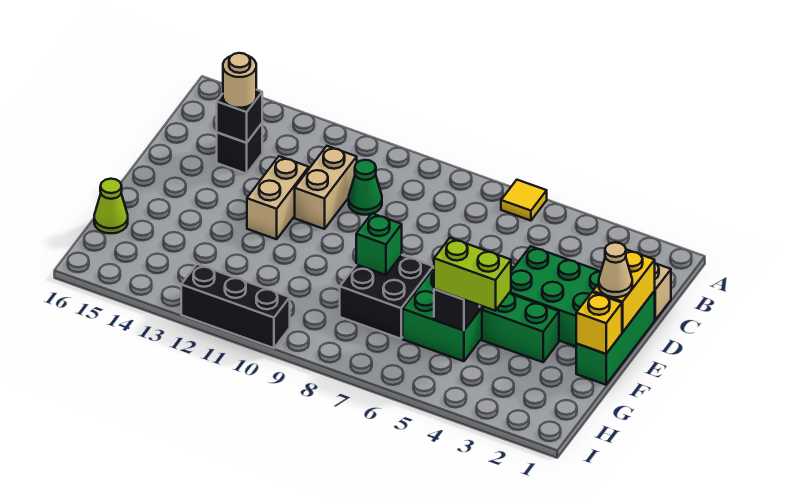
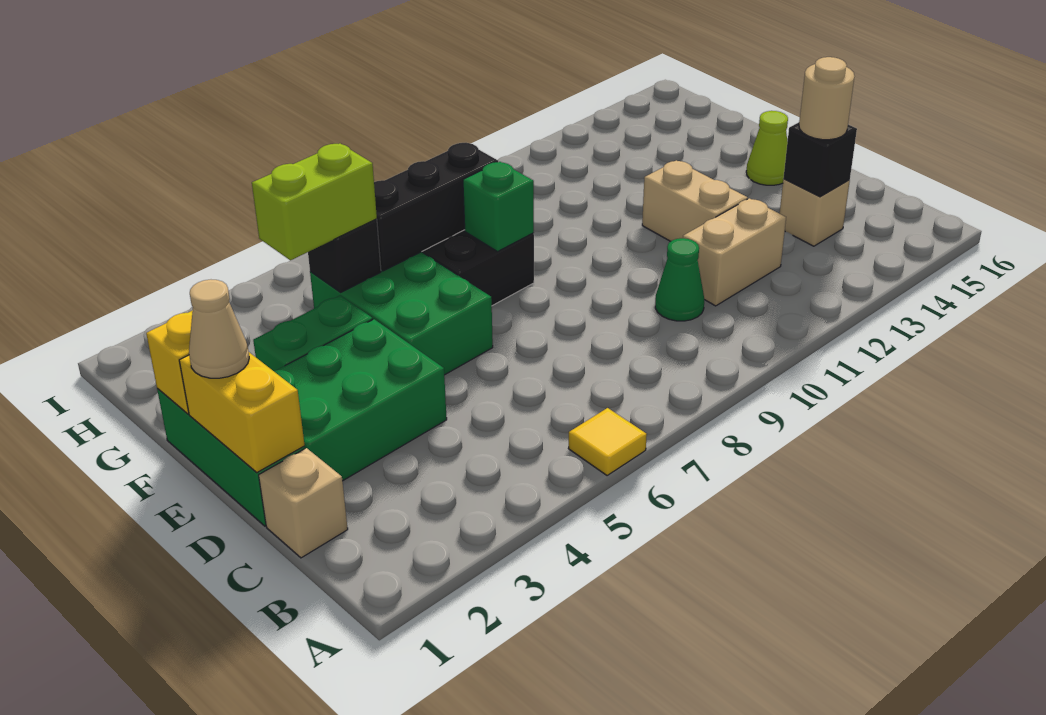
tan brick C11:D11 level 1 -> tan brick C11:C12 level 1
black brick C14 level 1 -> tan brick C14 level 1
lime cone G16 level 1 -> lime cone E15 level 1
black brick I10:I12 level 1 -> black brick G6:G8 level 2

